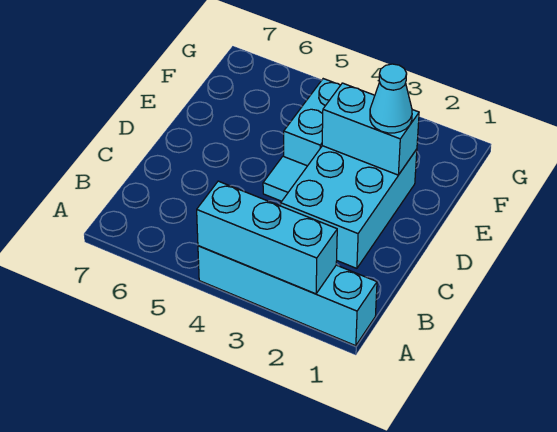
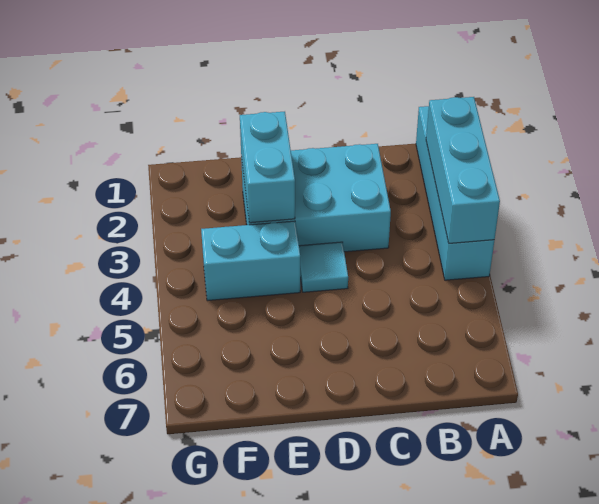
cyan cone E2 level 3 -> none

